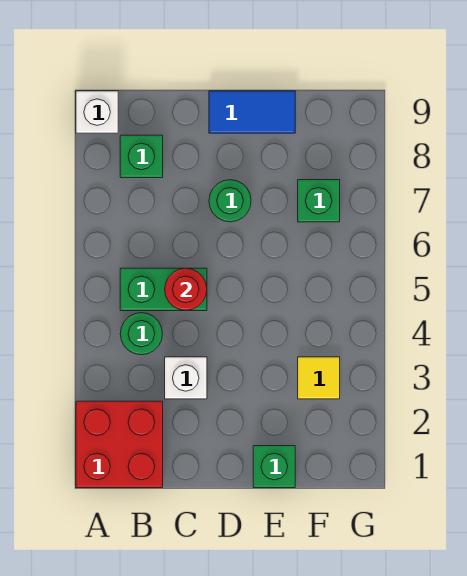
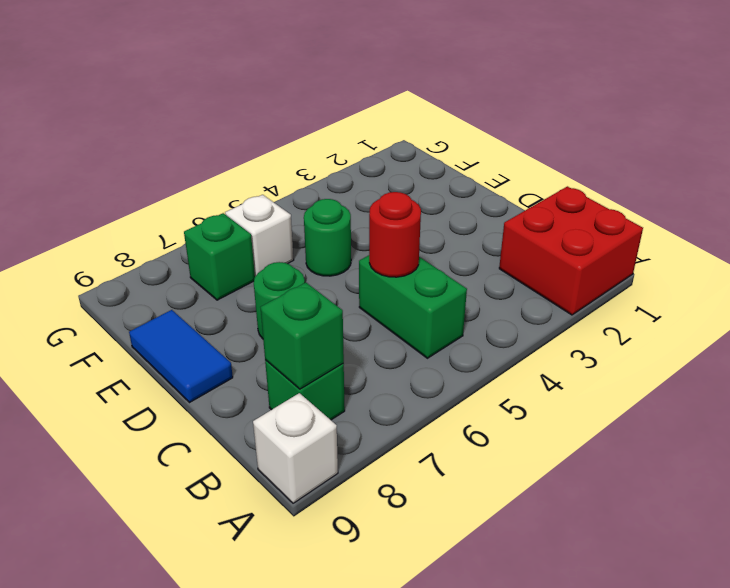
green round brick B4 level 1 -> green round brick E5 level 1
white brick C3 level 1 -> white brick F6 level 1
green brick E1 level 1 -> green brick B8 level 2
yellow tile F3 level 1 -> none

